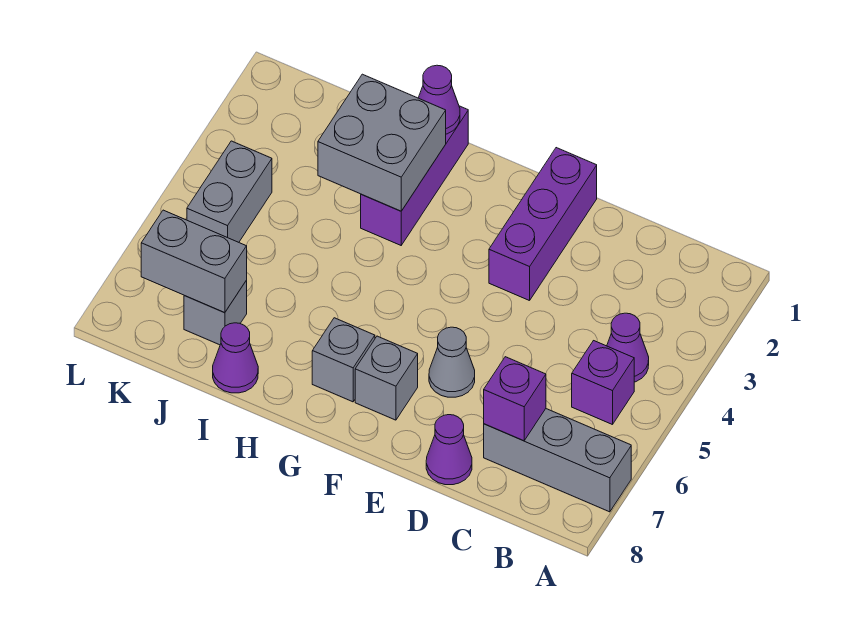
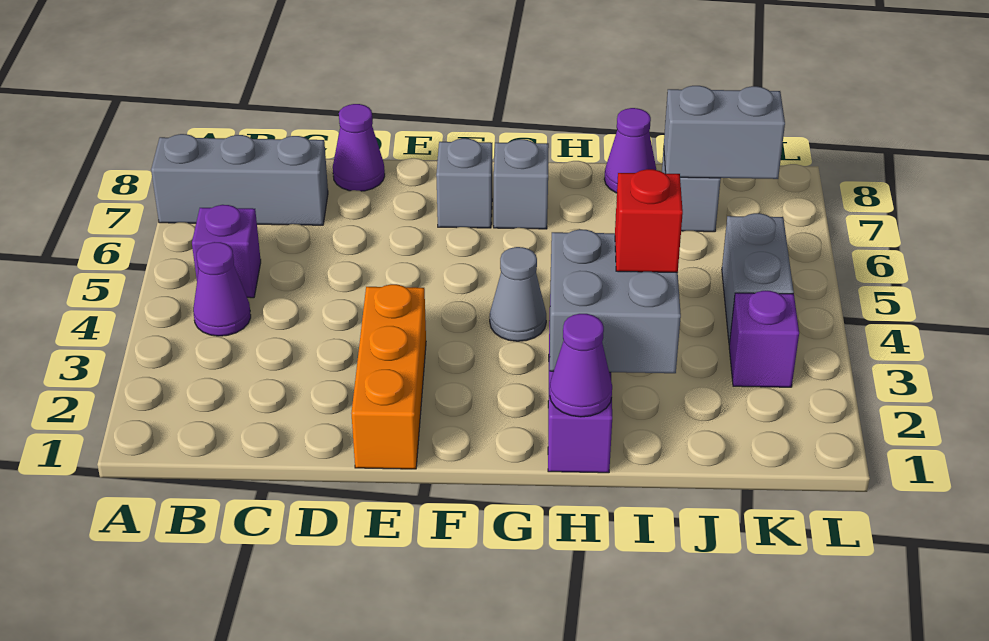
purple brick C7 level 2 -> purple brick K3 level 1
purple brick E1:E3 level 1 -> orange brick E1:E3 level 1
grey cone E6 level 1 -> grey cone G4 level 1
none -> red brick I3 level 3

